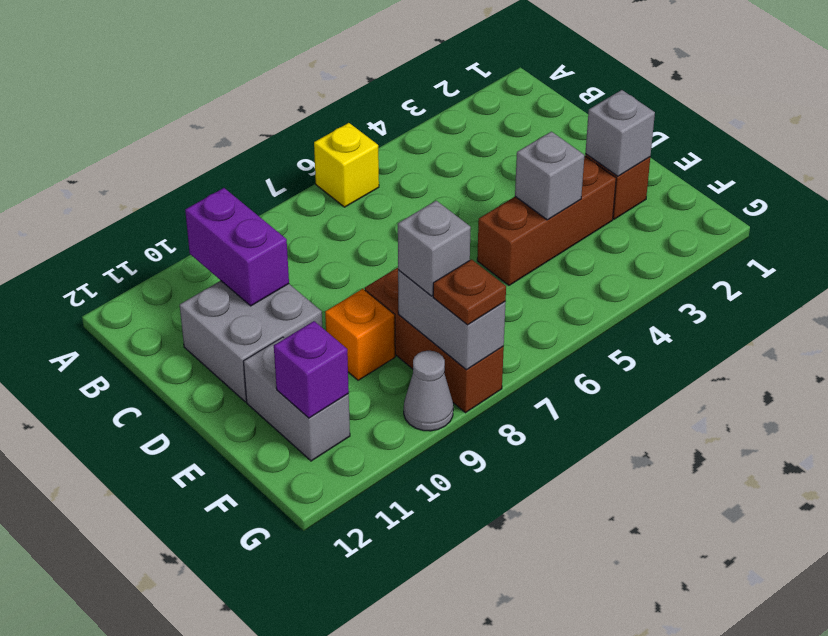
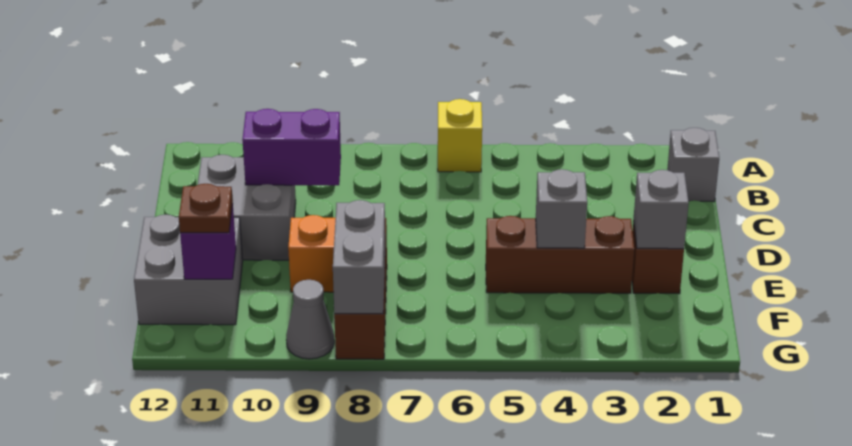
purple brick B10:C10 level 2 -> purple brick C9:C10 level 2
grey brick E11:F11 level 1 -> grey brick E11:F12 level 1
grey brick F8 level 3 -> grey brick B1 level 1
brown plate G8 level 3 -> brown plate F11 level 3

